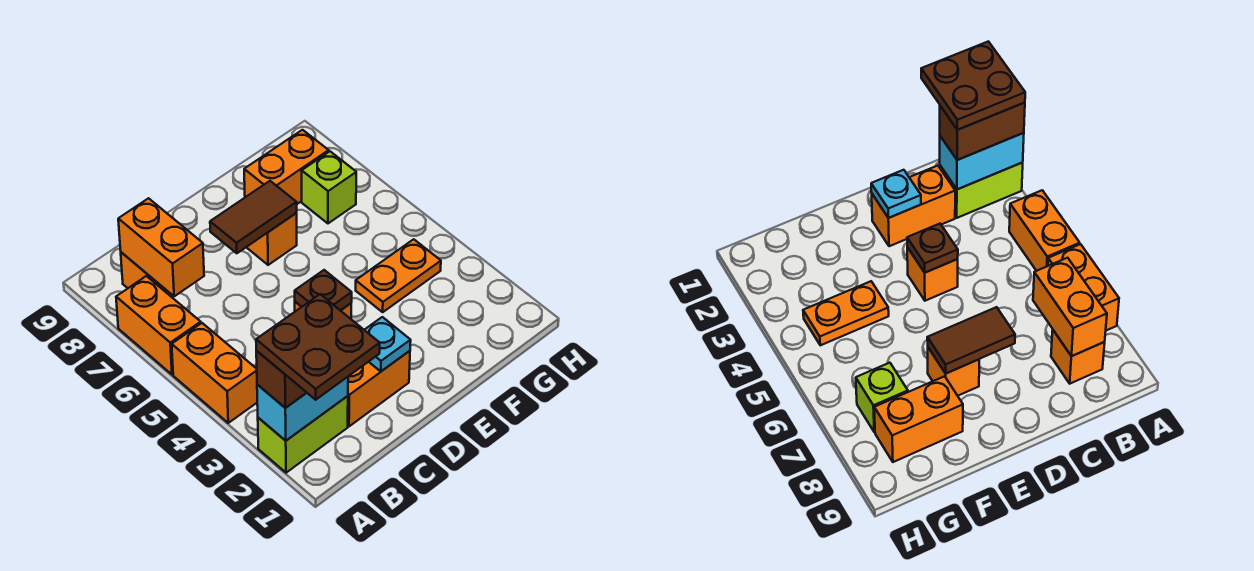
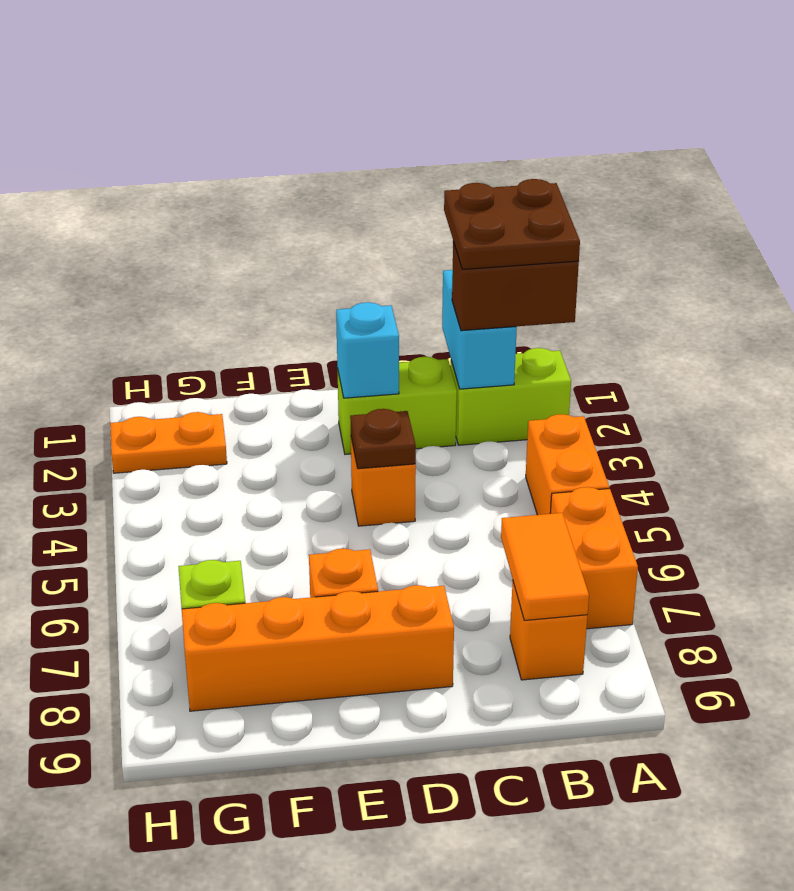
cyan brick A2:B2 level 2 -> cyan brick B1:B2 level 2
orange brick B7:B8 level 2 -> orange tile B7:B8 level 2
orange brick C2:D2 level 1 -> lime brick C2:D2 level 1
cyan plate D2 level 2 -> cyan brick D2 level 2
brown tile D7:E7 level 2 -> none
orange plate F4:G4 level 1 -> orange plate G2:H2 level 1
orange brick F8:G8 level 1 -> orange brick D8:G8 level 1

